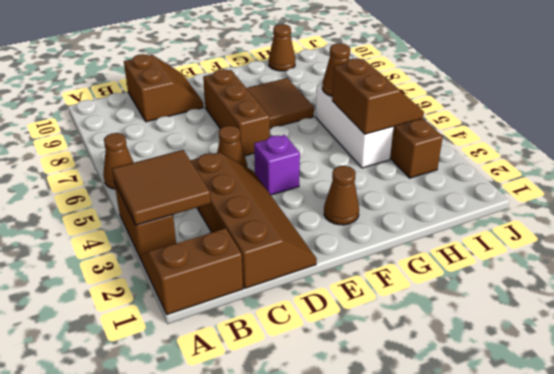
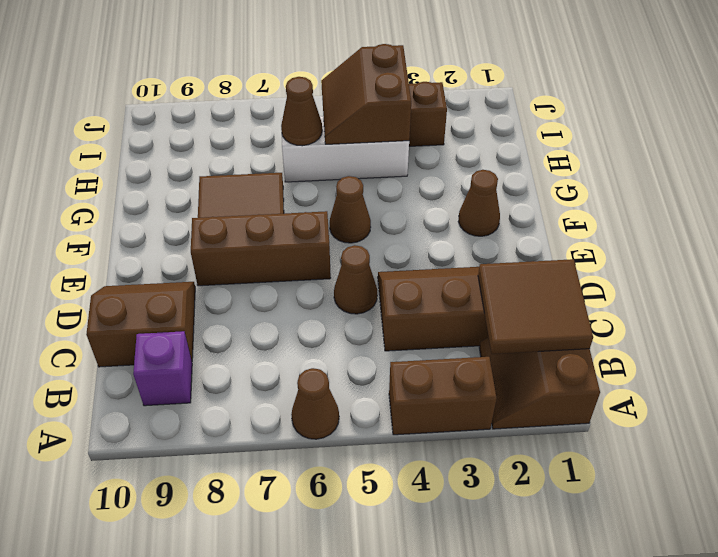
brown tile A3:B4 level 2 -> brown tile B1:C2 level 2
purple brick E4 level 1 -> purple brick B9 level 1
brown slope H4:I5 level 2 top H -> brown slope H4:I5 level 2 top 4
brown cone H10 level 1 -> brown cone F5 level 1

